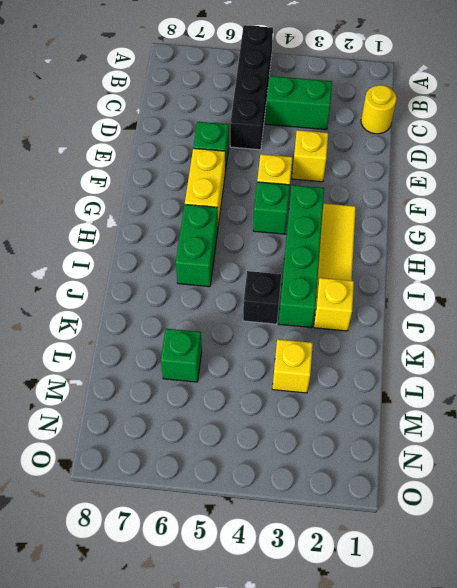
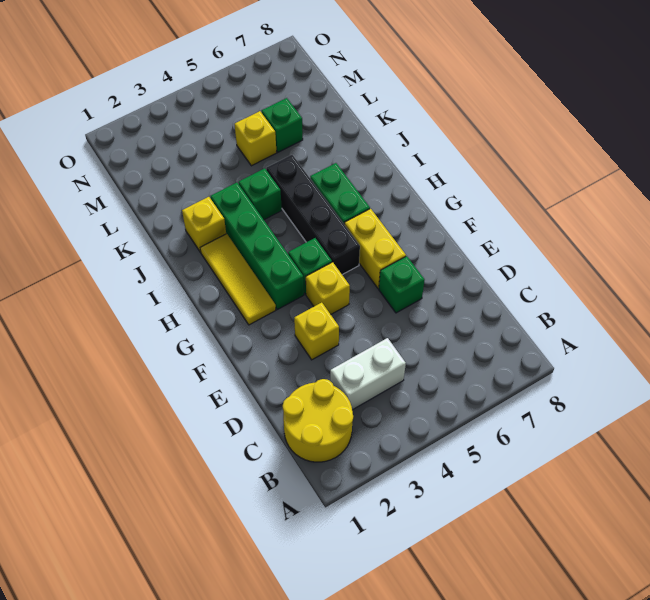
black brick A5:D5 level 1 -> black brick G5:J5 level 1
yellow round brick C1 level 1 -> yellow round brick B1:C2 level 1
green brick C3:C4 level 1 -> white brick C3:C4 level 1
black brick J4 level 1 -> green brick J4 level 1
yellow brick L3 level 1 -> yellow brick L5 level 1

